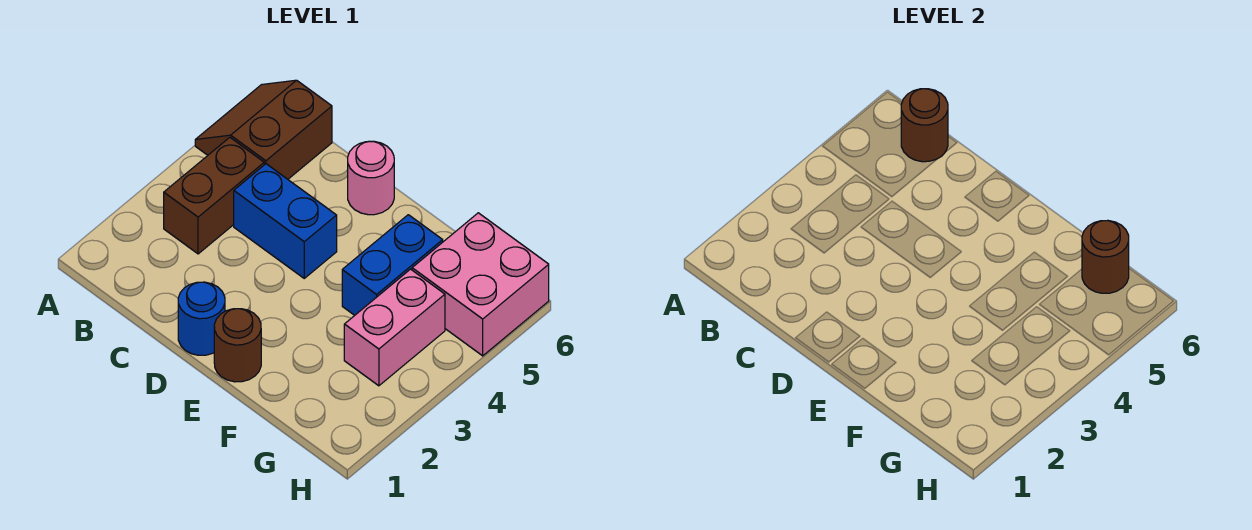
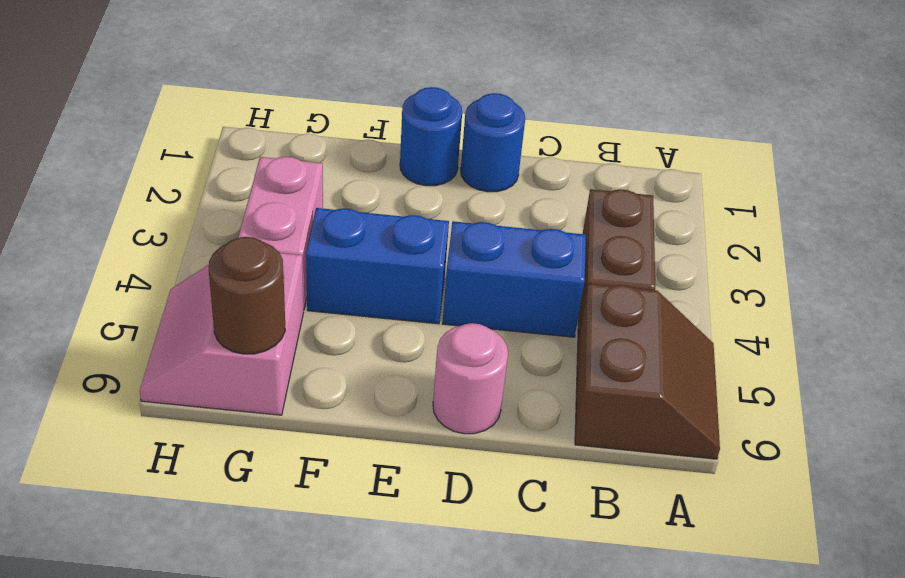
brown round brick B6 level 2 -> none
brown round brick E1 level 1 -> blue round brick E1 level 1
blue brick F4:F5 level 1 -> blue brick E4:F4 level 1
pink brick G5:H6 level 1 -> pink slope G5:H6 level 1 top G

